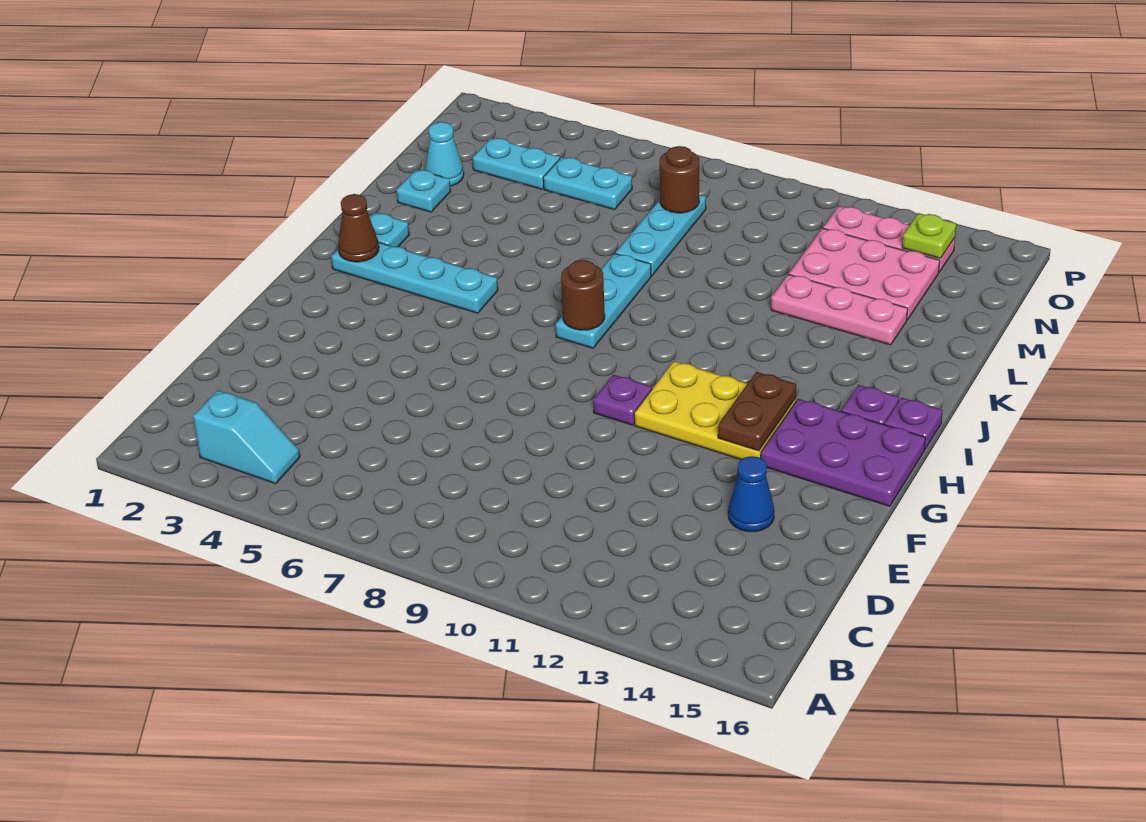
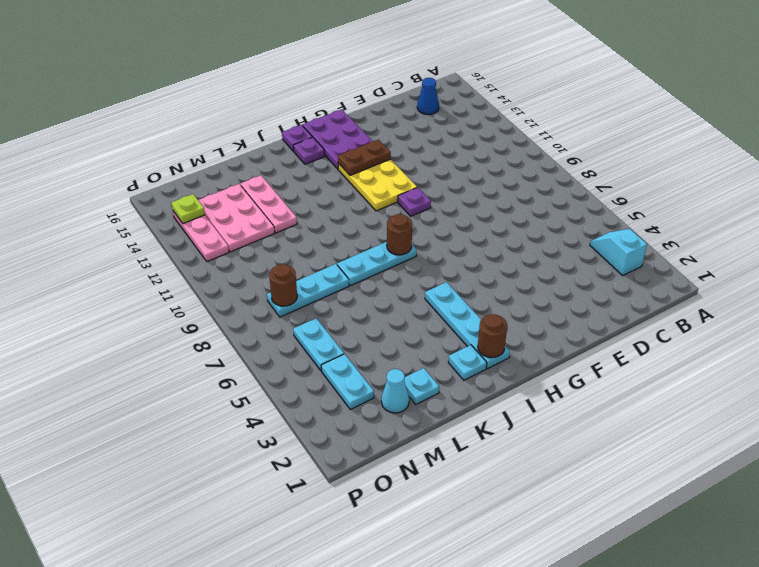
blue cone E14 level 1 -> blue cone C15 level 1
brown cone I2 level 2 -> brown round brick I2 level 2

